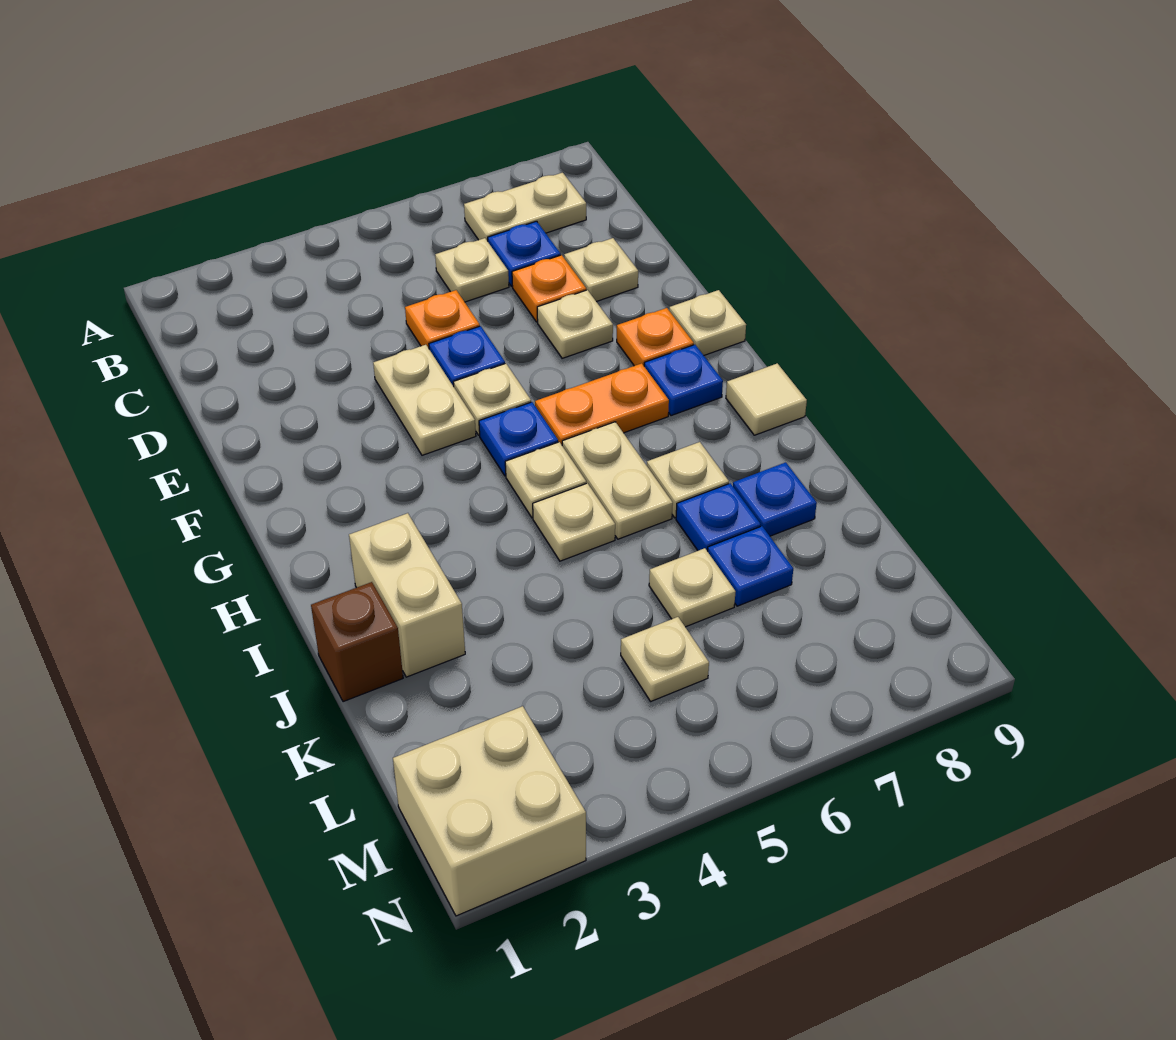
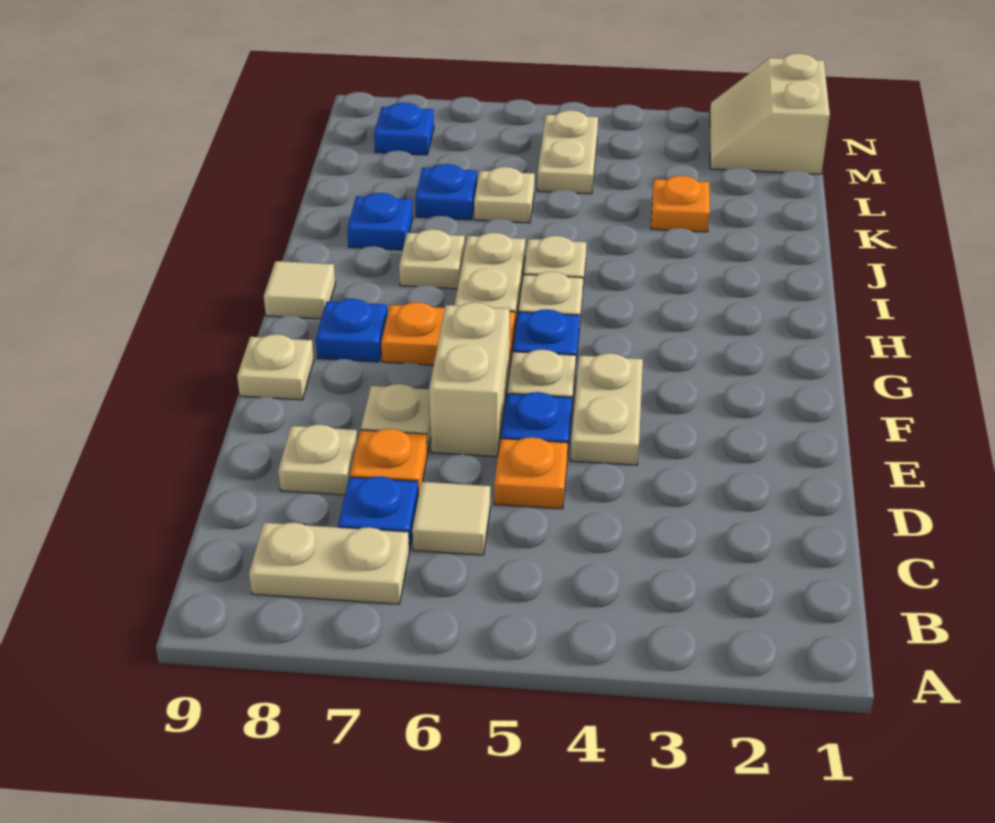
tan plate C6 level 1 -> tan tile C6 level 1
orange plate F8 level 1 -> orange plate K3 level 1
tan brick I2:J2 level 1 -> tan brick E6:F6 level 1
brown brick J1 level 1 -> none
blue plate J7 level 1 -> blue plate M8 level 1
tan plate L5 level 1 -> tan plate L5:M5 level 1
tan brick M1:N2 level 1 -> tan slope M1:N2 level 1 top 1

